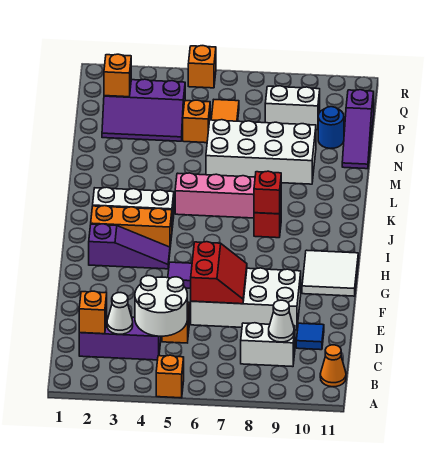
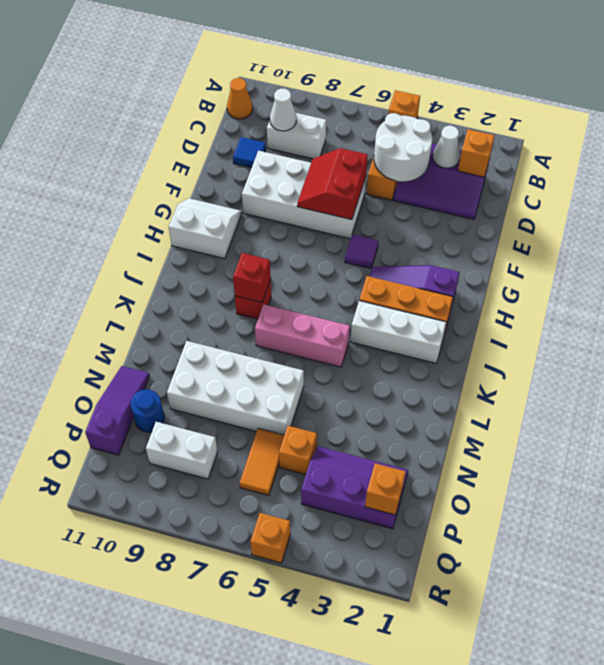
white tile G10:H11 level 1 -> white slope G10:H11 level 1 top H

